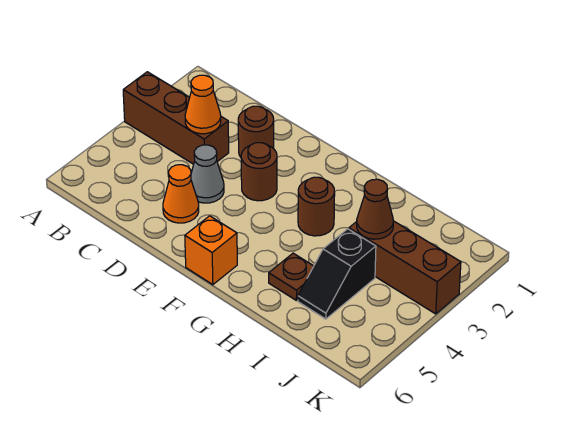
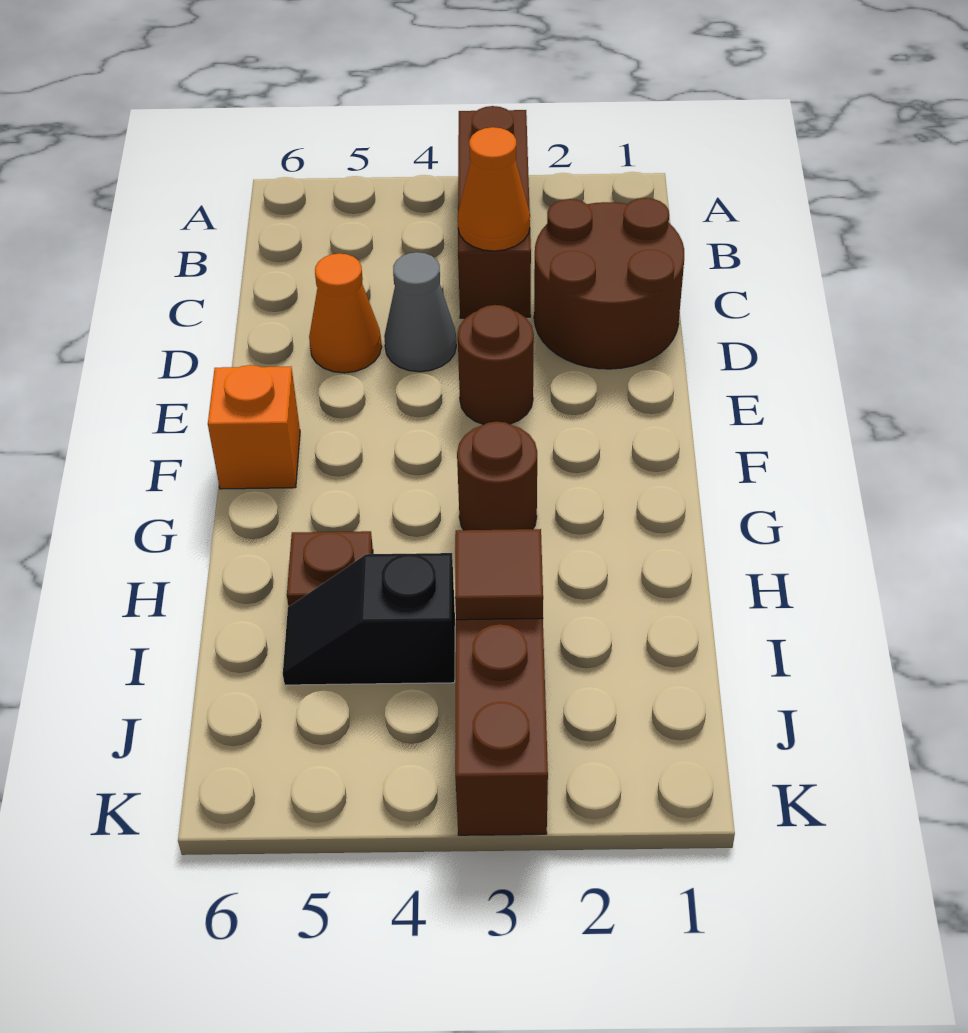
brown round brick D2 level 1 -> brown round brick C1:D2 level 1
brown cone I3 level 2 -> brown tile I3 level 2

